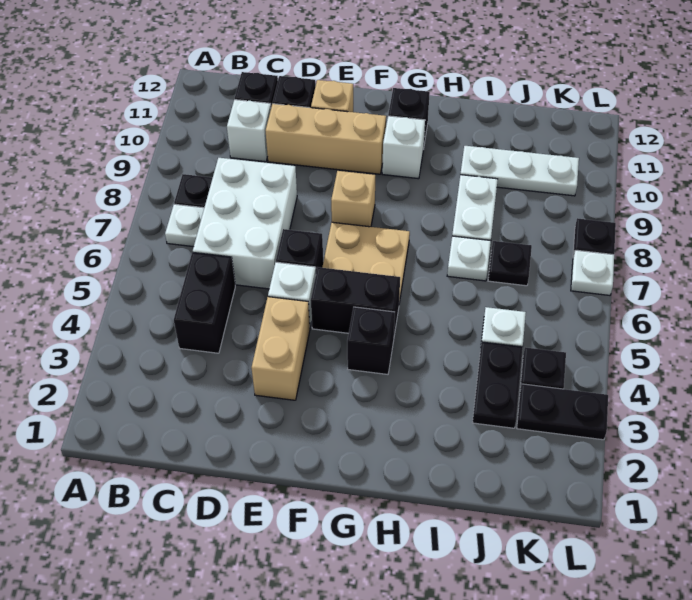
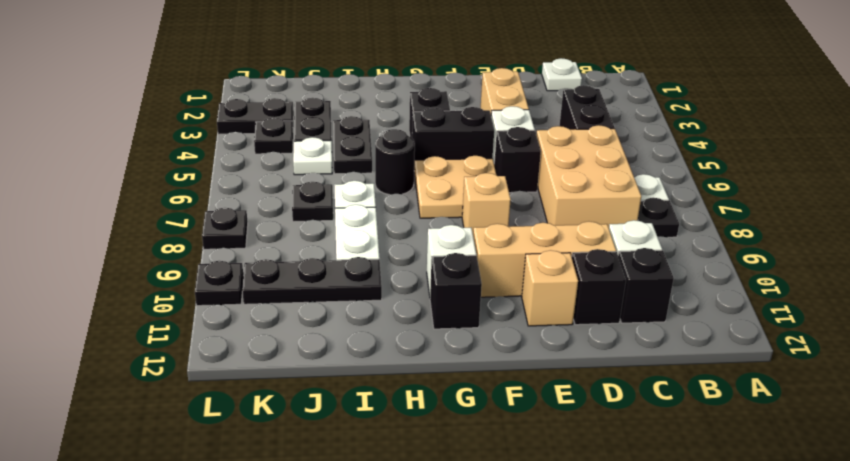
white brick C6:D8 level 1 -> tan brick C6:D8 level 1
none -> black round brick H6 level 1
none -> black plate I4:I5 level 1
white plate I10:K10 level 1 -> black plate I10:K10 level 1
white plate L7 level 1 -> white plate C1 level 1
none -> black plate L10 level 1

